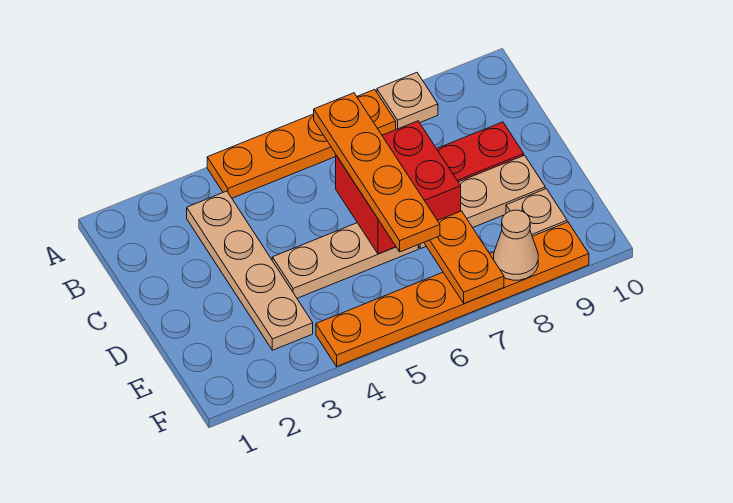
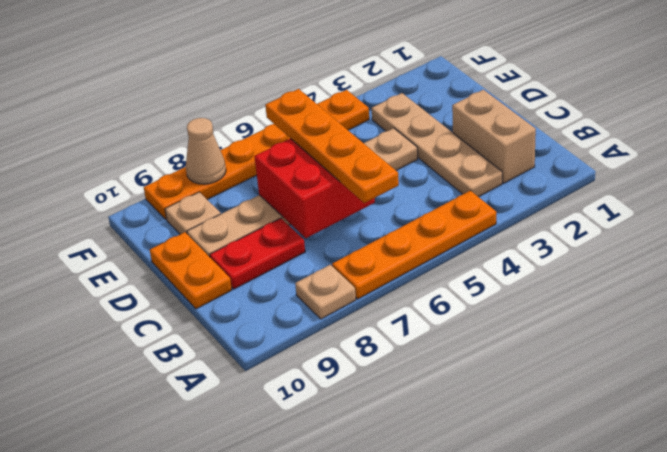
none -> tan brick B2:C2 level 1
orange plate E7:F7 level 2 -> orange plate C10:D10 level 1

